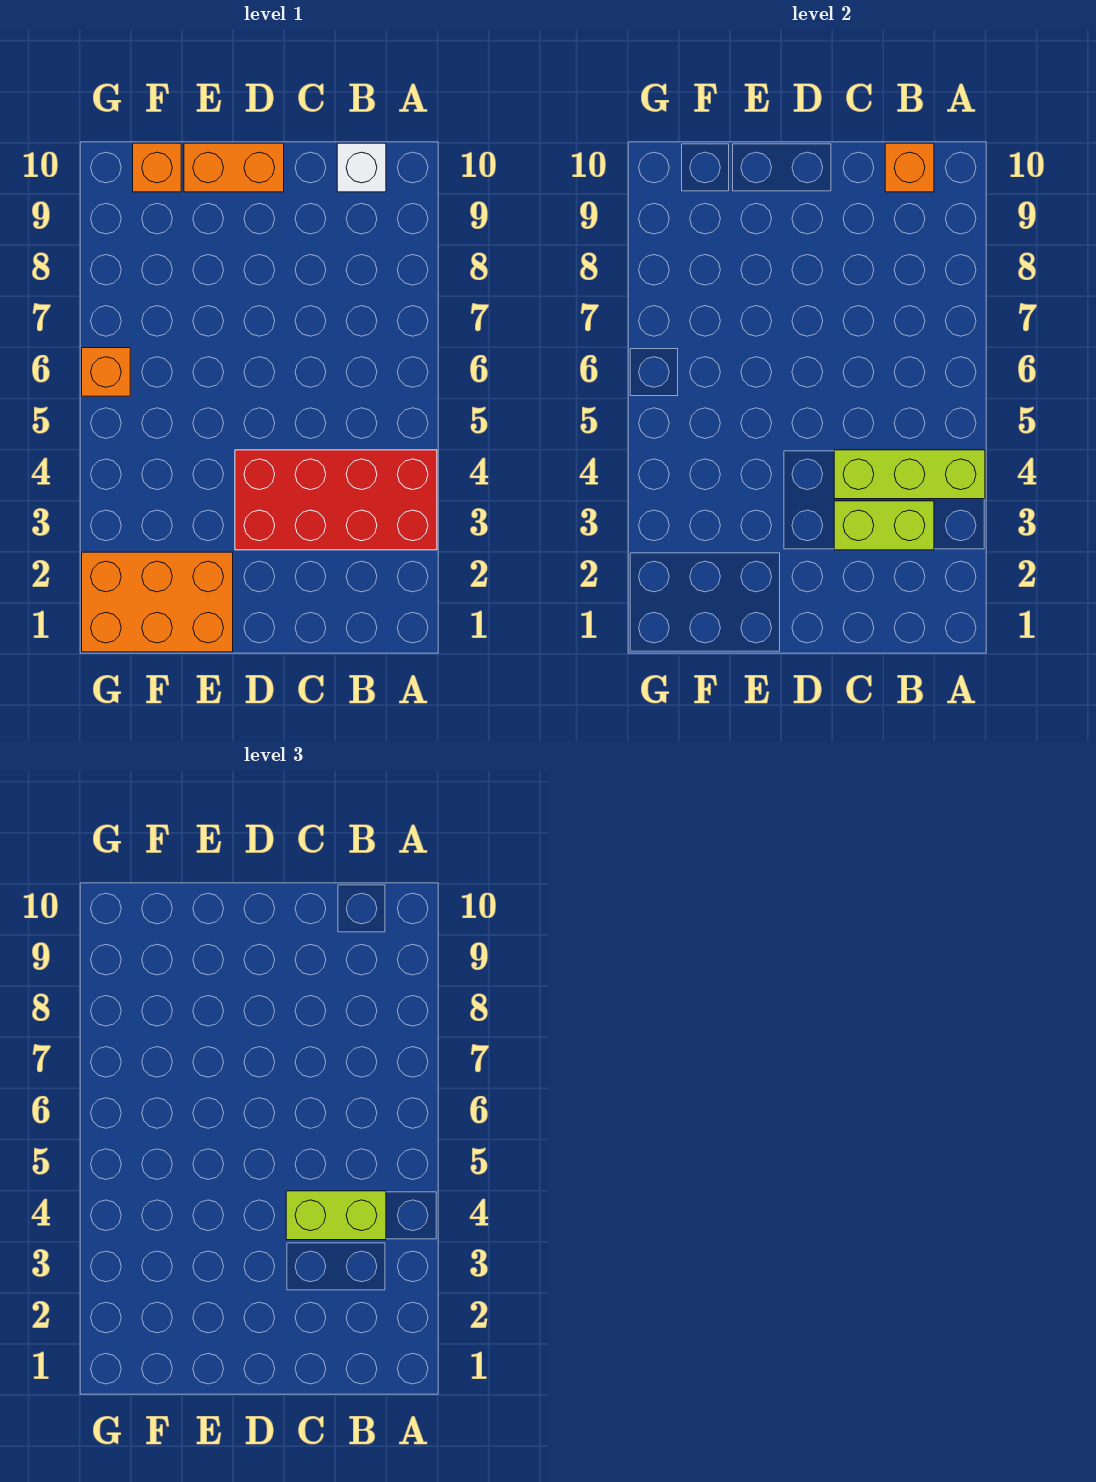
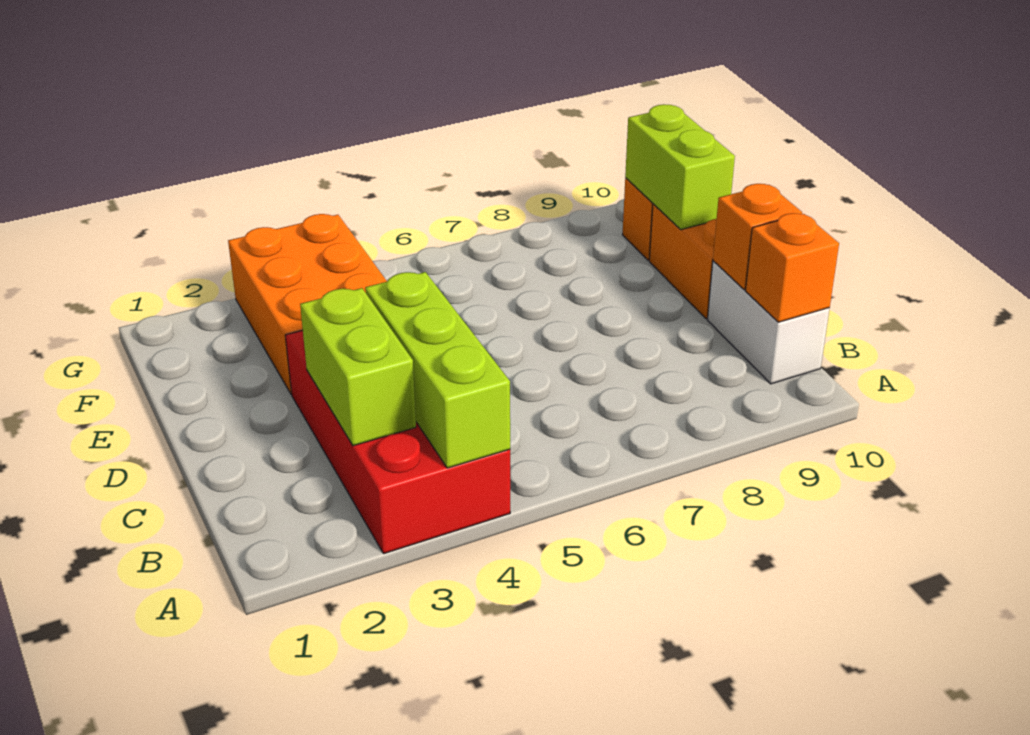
lime brick B4:C4 level 3 -> lime brick E10:F10 level 2
white brick B10 level 1 -> white brick B10:C10 level 1
orange brick E1:G2 level 1 -> orange brick E3:G4 level 1
orange brick G6 level 1 -> orange brick C10 level 2

